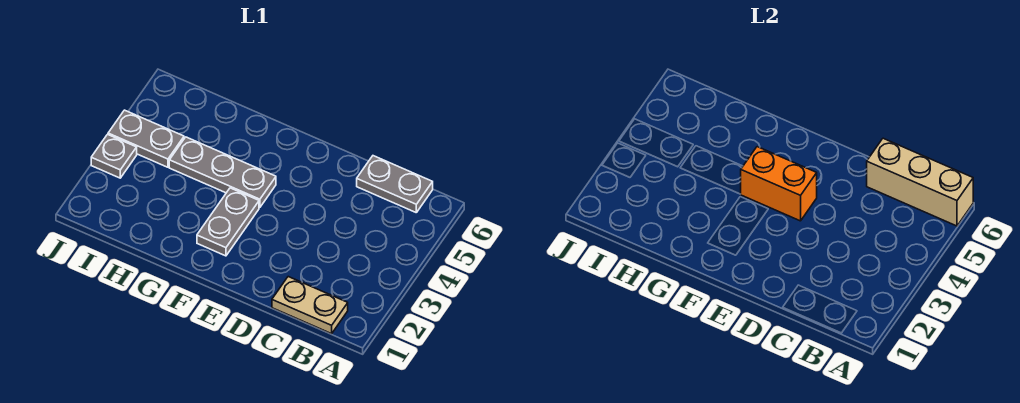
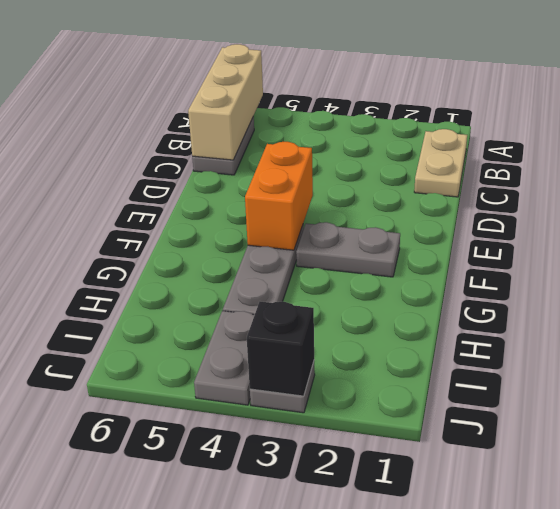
none -> black brick J3 level 2

